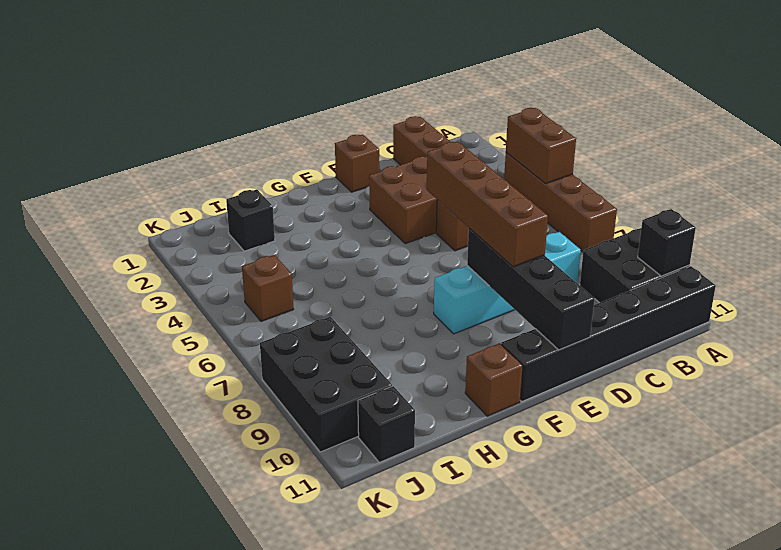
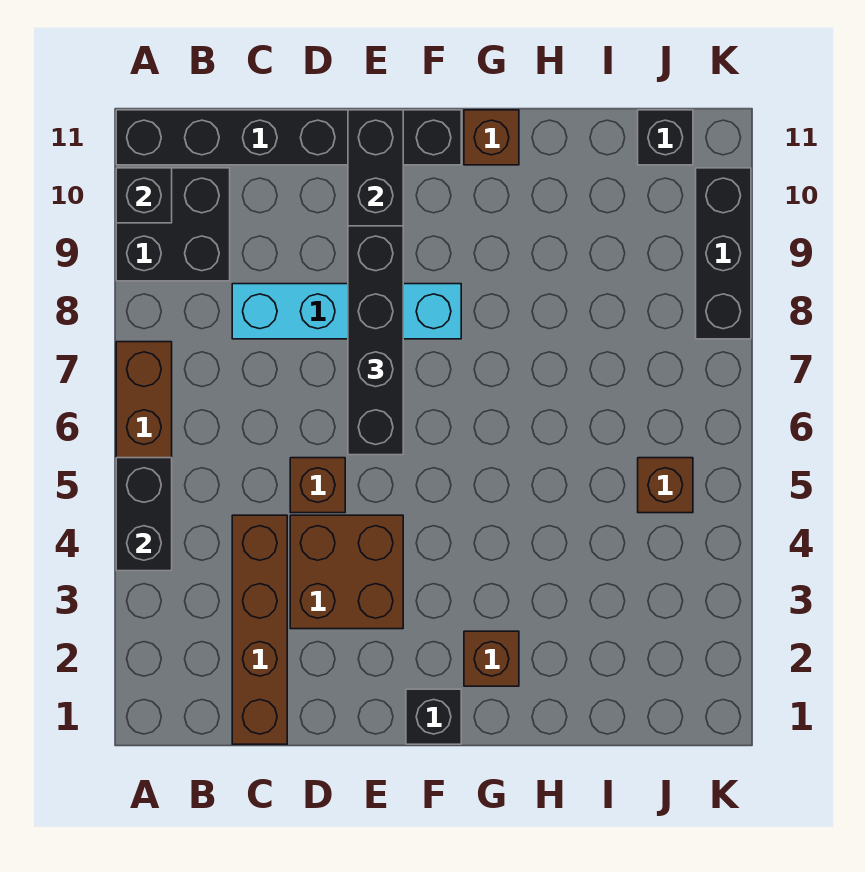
brown brick A4:A5 level 2 -> black brick A4:A5 level 2
brown brick E1 level 1 -> brown brick G2 level 1
brown brick E6:E9 level 3 -> black brick E6:E9 level 3
black brick I2 level 1 -> black brick F1 level 1
black brick J8:K10 level 1 -> black brick K8:K10 level 1

